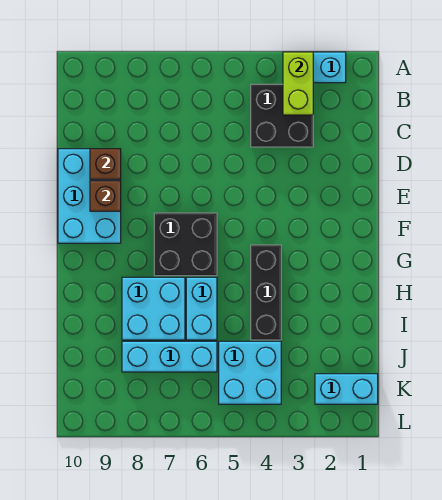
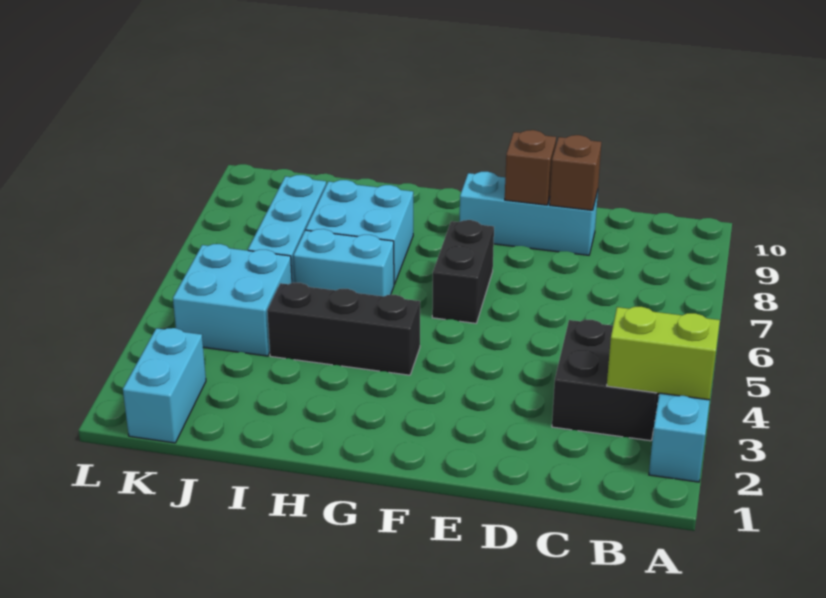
cyan brick D9:F10 level 1 -> cyan brick D9:F9 level 1
black brick F6:G7 level 1 -> black brick F6:F7 level 1

